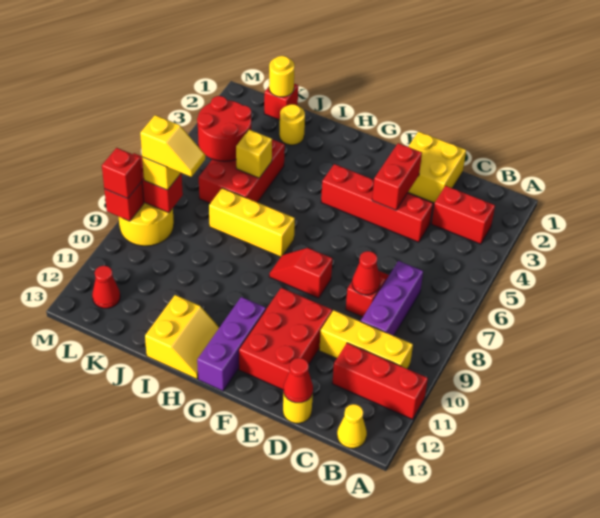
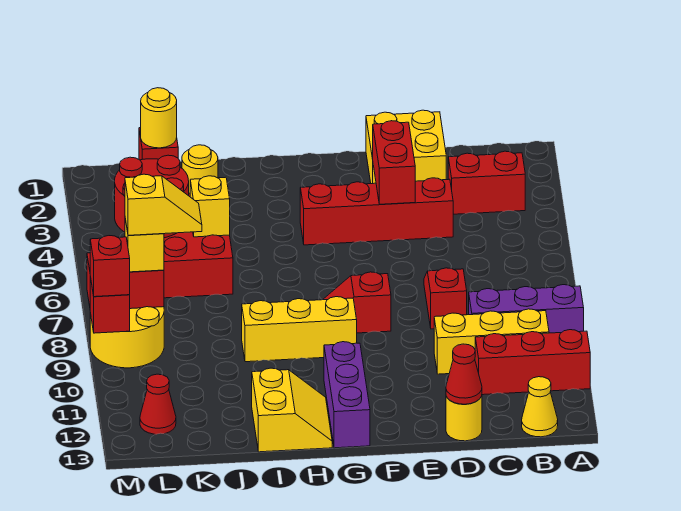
purple brick C7:C9 level 1 -> purple brick A9:C9 level 1
red cone D8 level 2 -> none
red brick E10:F12 level 1 -> none
yellow brick H7:J7 level 1 -> yellow brick G9:I9 level 1

